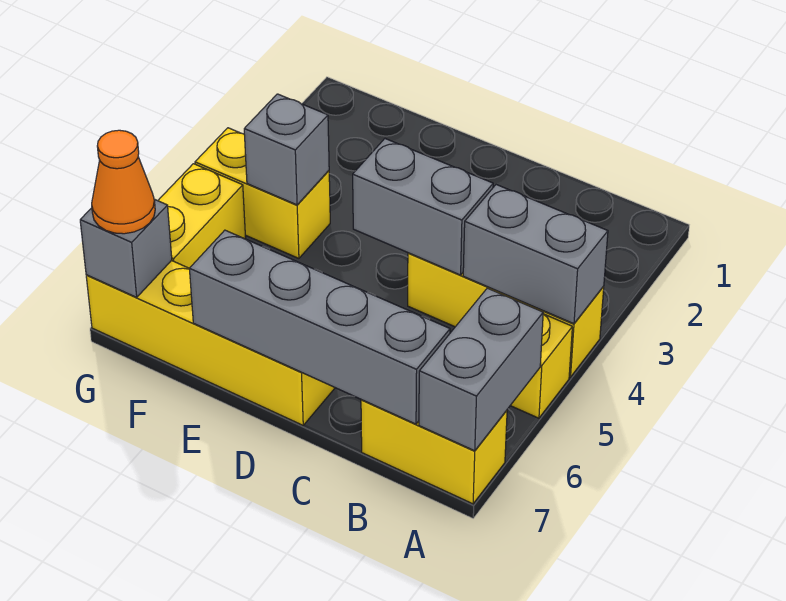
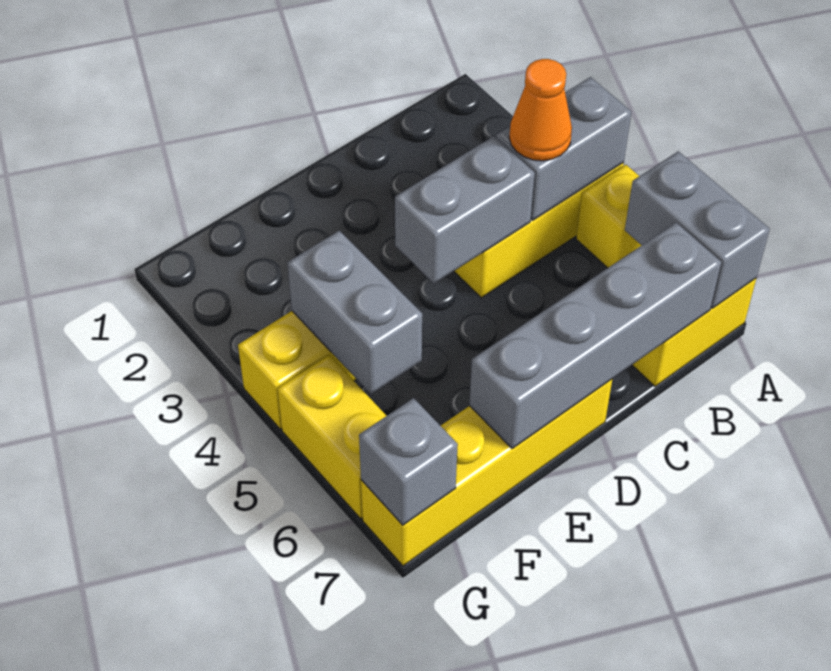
grey brick F4 level 2 -> grey brick F4:F5 level 2
orange cone G7 level 3 -> orange cone B4 level 3

